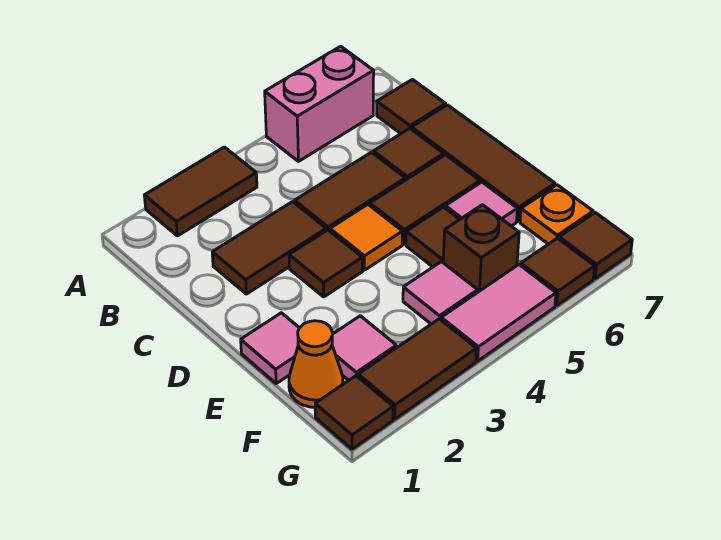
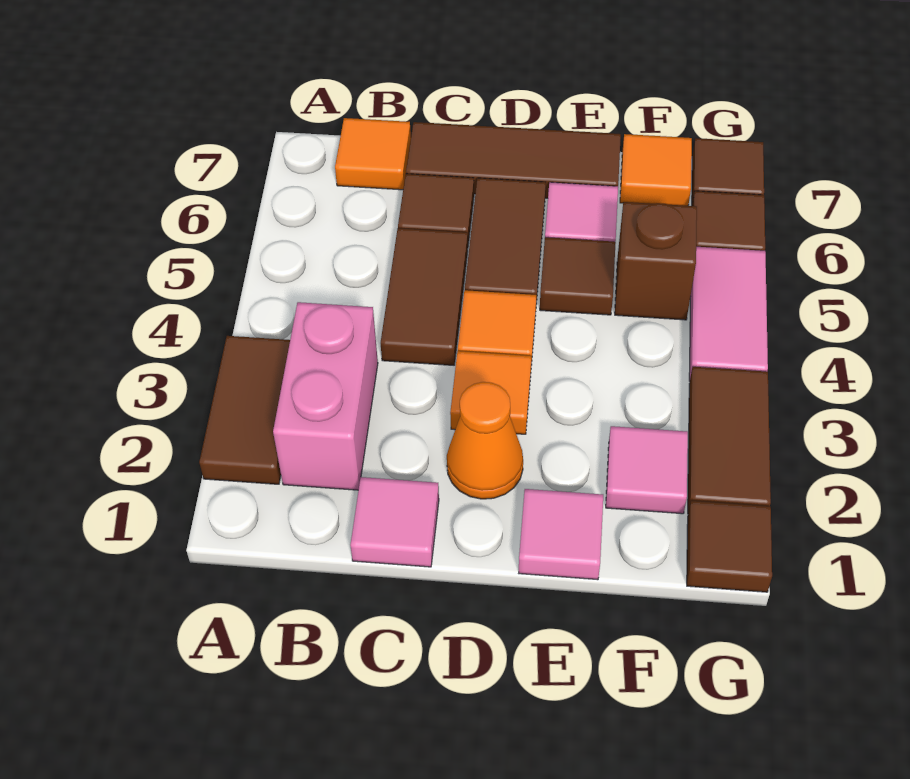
pink brick A5:A6 level 1 -> pink brick B2:B3 level 1
brown tile B7 level 1 -> orange tile B7 level 1
brown tile C2:C3 level 1 -> none
brown tile D3 level 1 -> orange tile D3 level 1
orange cone F1 level 1 -> orange cone D2 level 1
pink tile F4 level 1 -> pink tile C1 level 1
orange plate F7 level 1 -> orange tile F7 level 1

